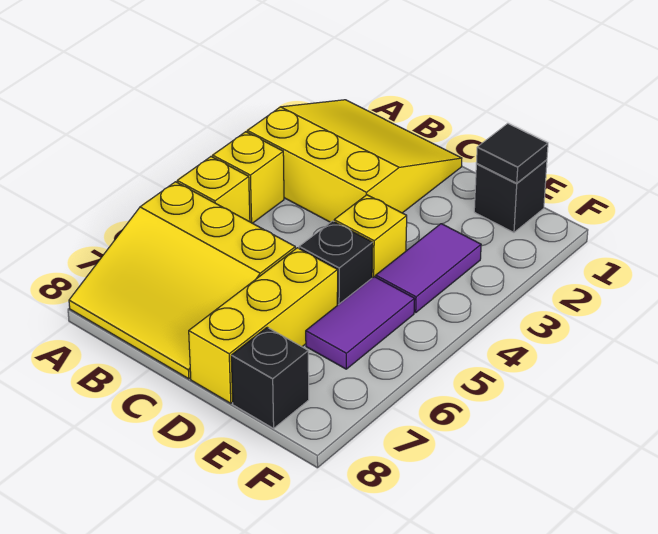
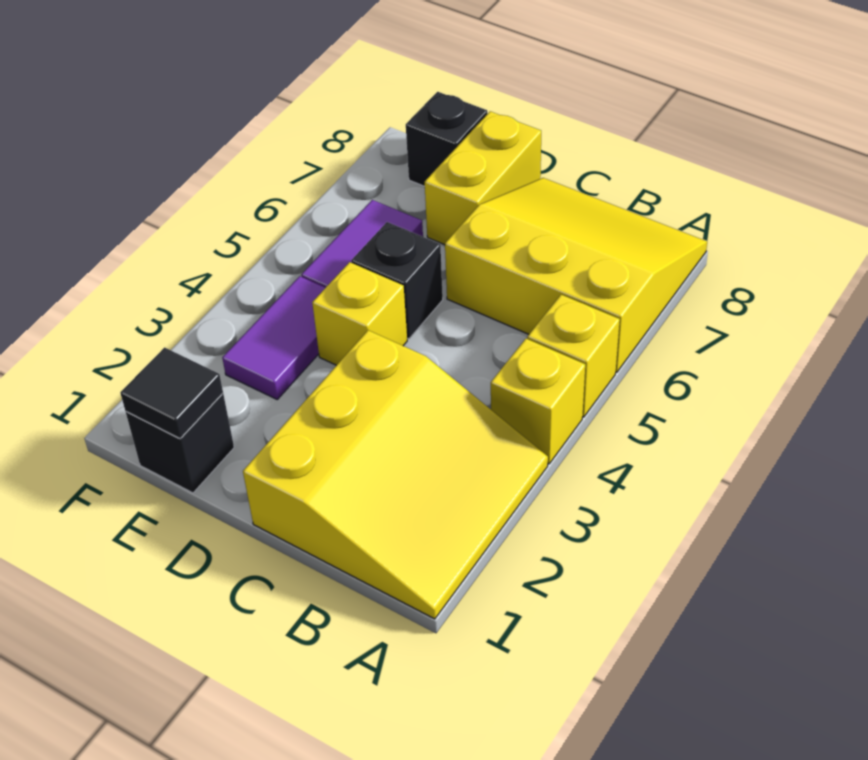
yellow slope A1:C3 level 1 top 3 -> yellow slope A1:C3 level 1 top C
yellow brick D6:D8 level 1 -> yellow brick D7:D8 level 1

